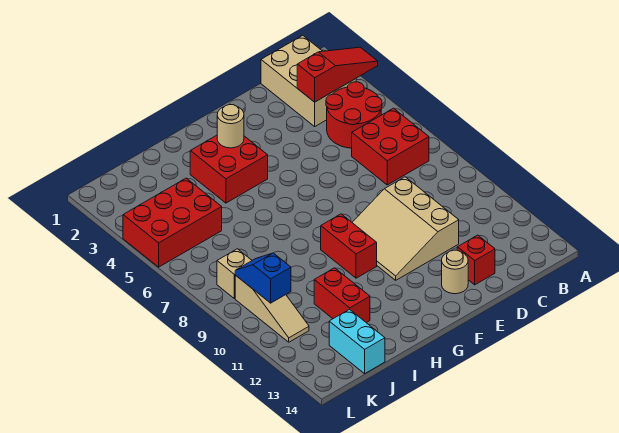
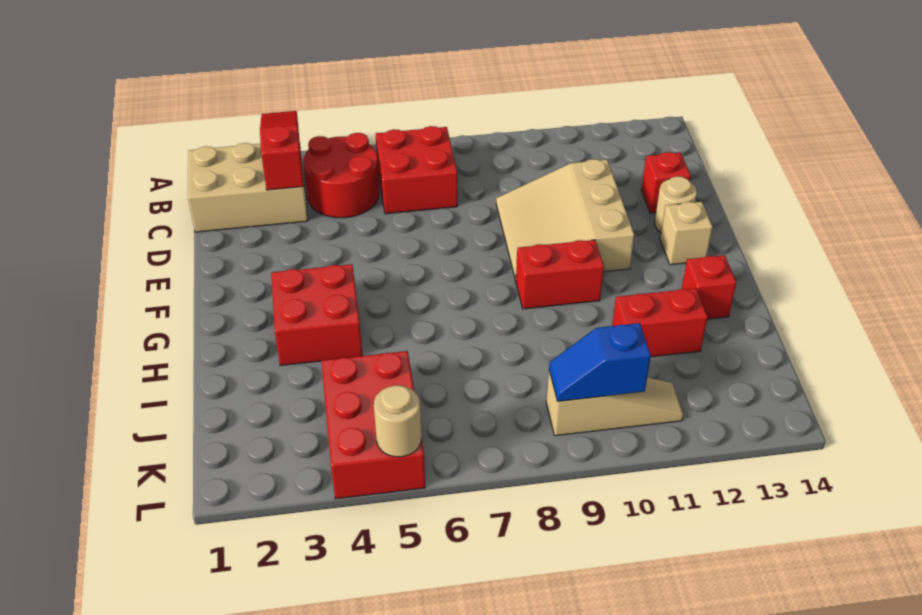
tan slope D9:F11 level 1 top D -> tan slope D9:F11 level 1 top 11
tan round brick G3 level 2 -> tan round brick L5 level 2
none -> red brick H13 level 1
cyan brick J13:J14 level 1 -> none
tan brick K8 level 1 -> tan brick F13 level 1

